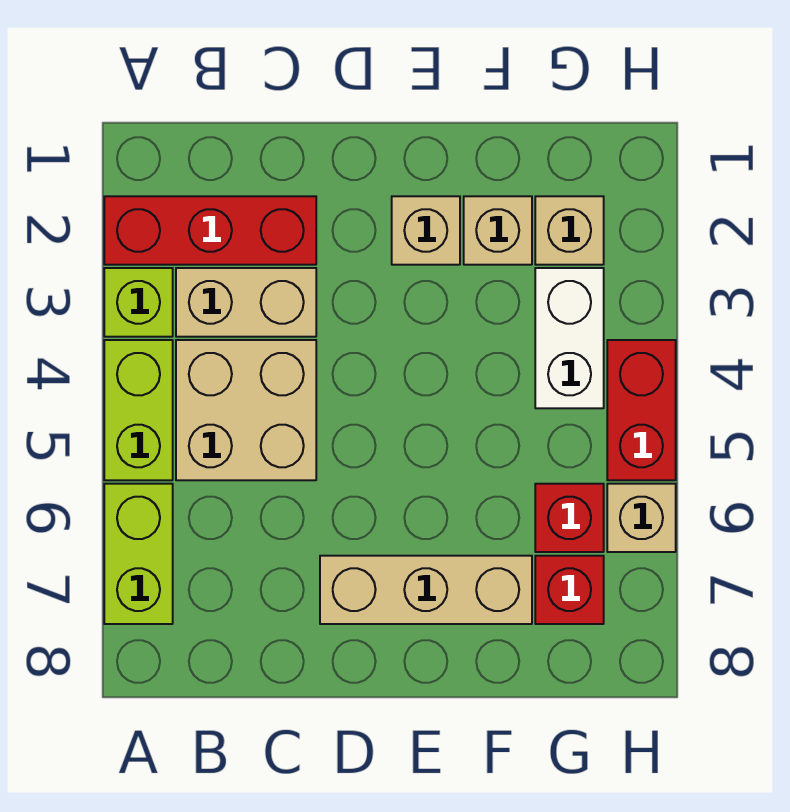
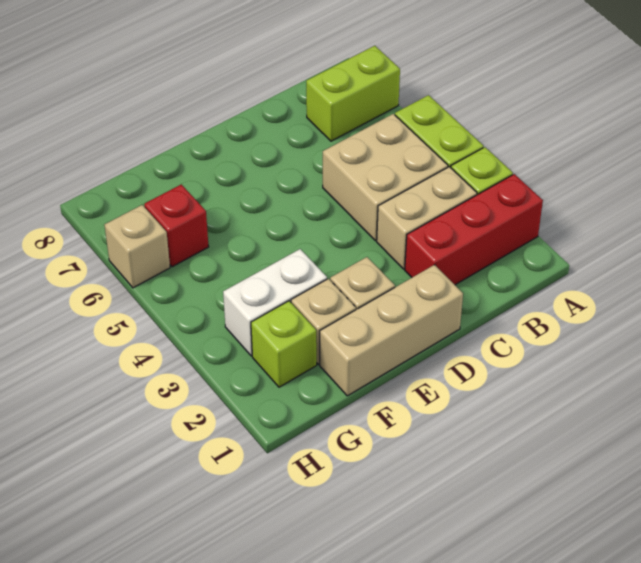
lime brick A6:A7 level 1 -> lime brick A7:B7 level 1
tan brick D7:F7 level 1 -> tan brick D1:F1 level 1
tan brick G2 level 1 -> lime brick G2 level 1
white brick G3:G4 level 1 -> white brick F3:G3 level 1
red brick G7 level 1 -> none
red brick H4:H5 level 1 -> none

